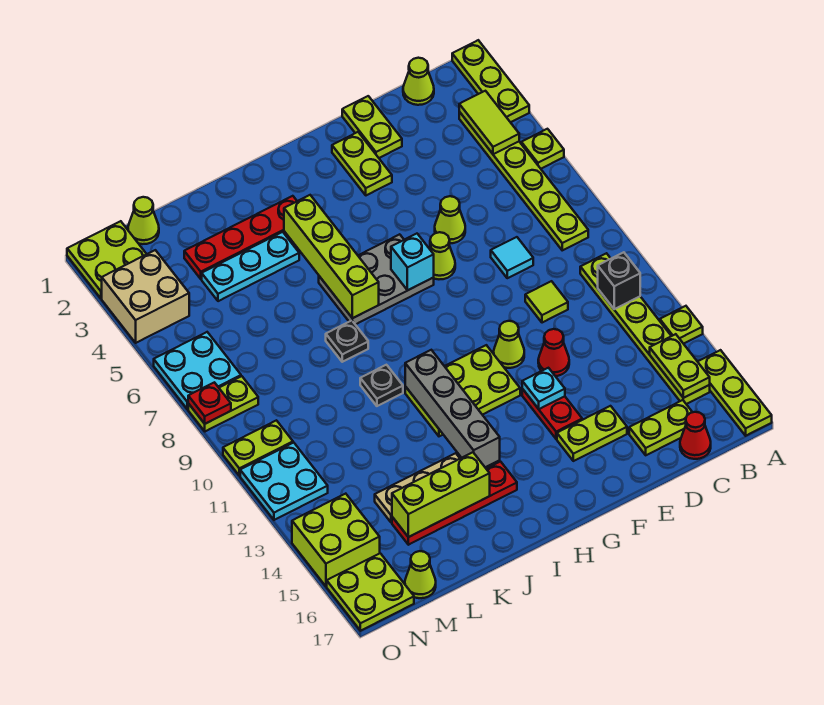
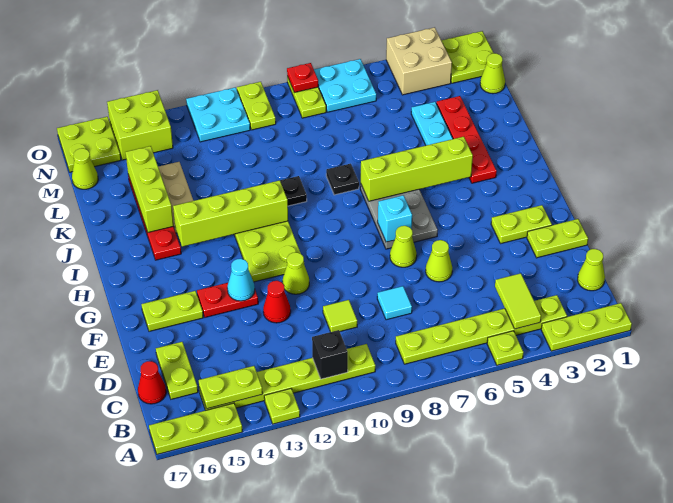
lime tile B3:B4 level 2 -> lime tile B4:C4 level 2
lime plate E15:F15 level 1 -> lime plate F15:F16 level 1
cyan plate F13 level 2 -> cyan cone F13 level 2
grey brick I11:I14 level 2 -> lime brick I11:I14 level 2

